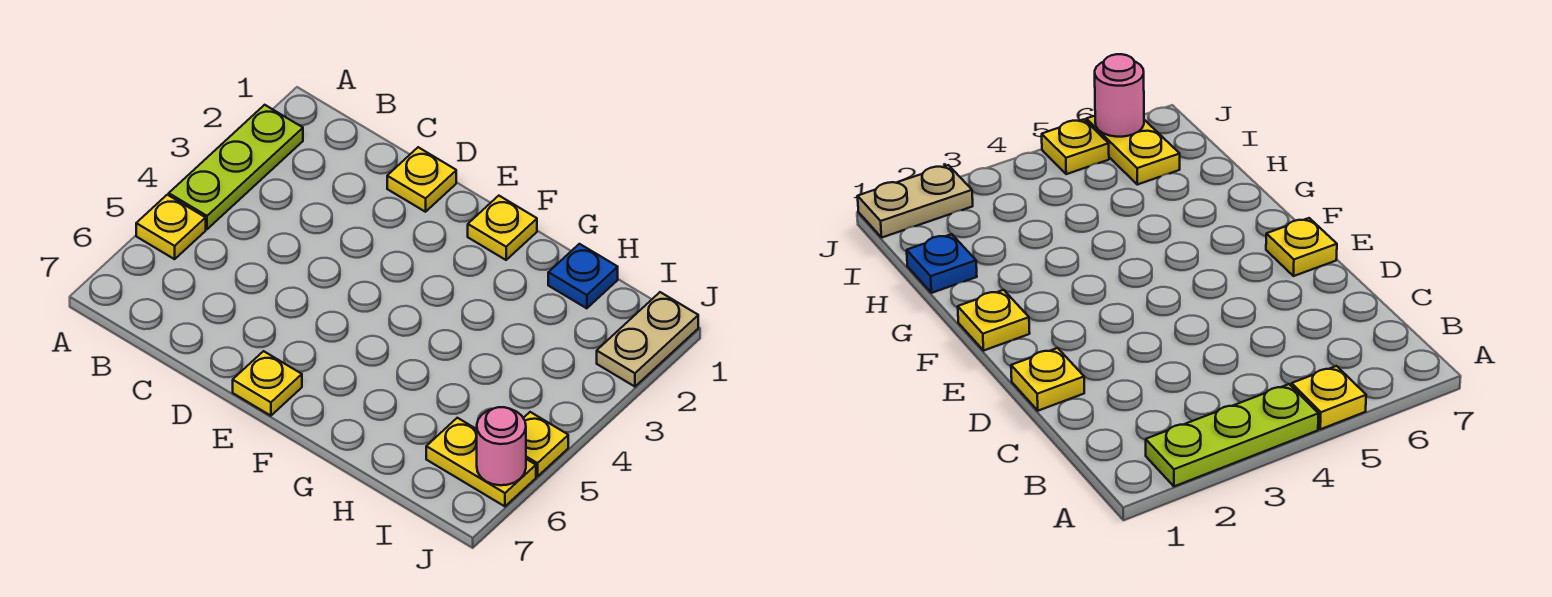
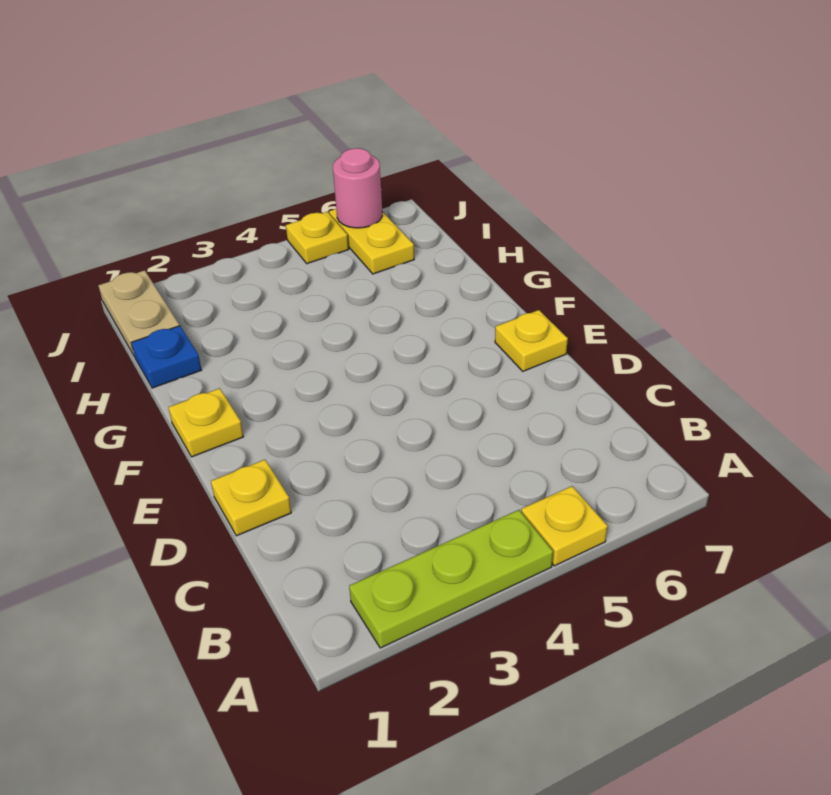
tan plate J1:J2 level 1 -> tan plate I1:J1 level 1

